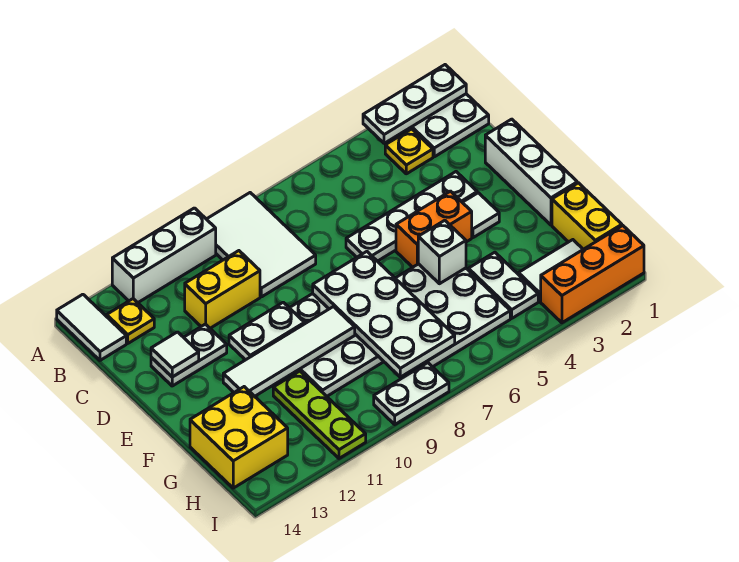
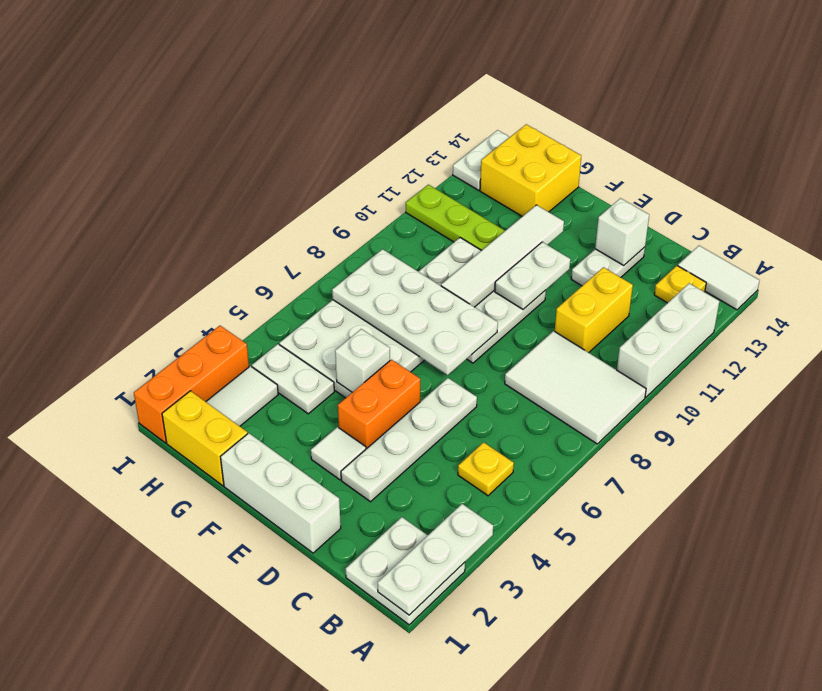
yellow plate B3 level 1 -> yellow plate B5 level 1
white tile D13 level 2 -> white brick D13 level 2
white plate I8:I9 level 1 -> white plate I13:I14 level 1

